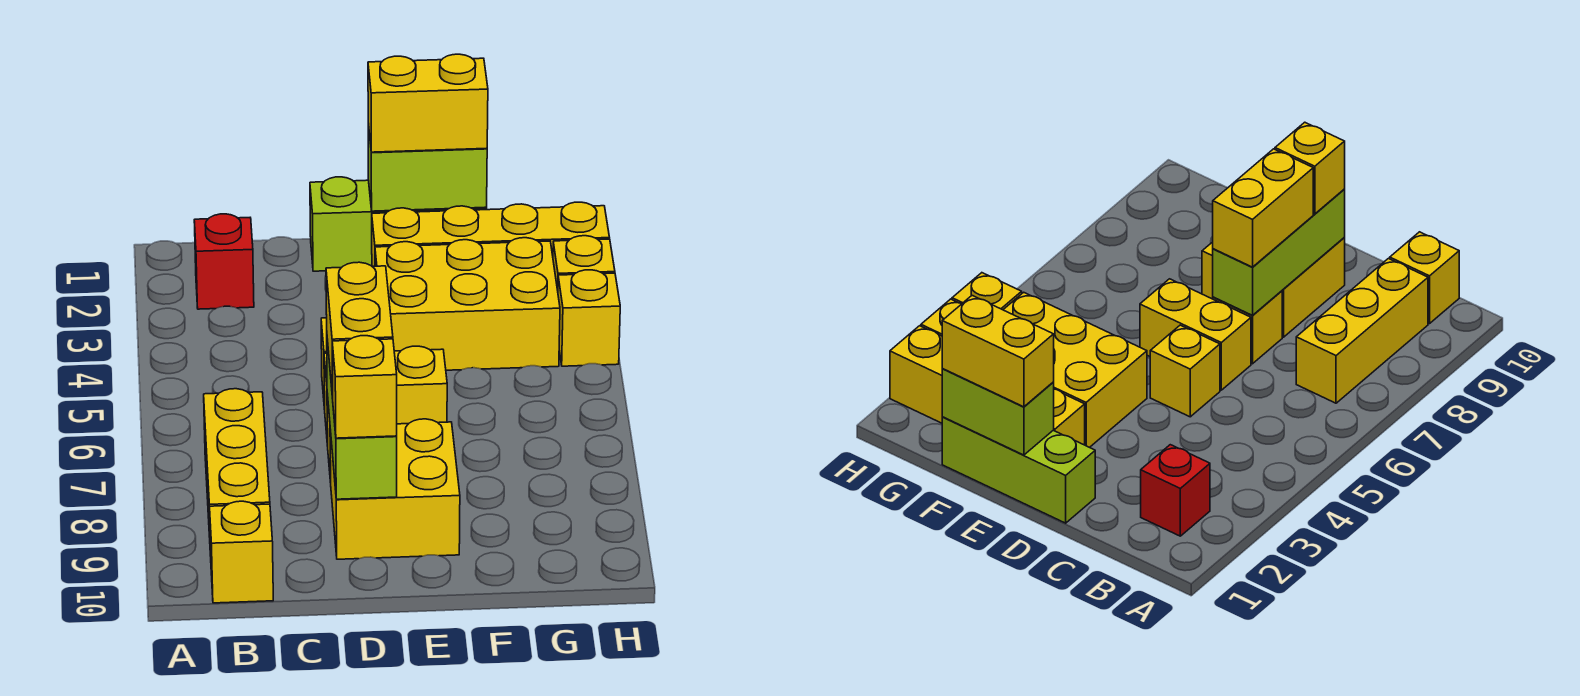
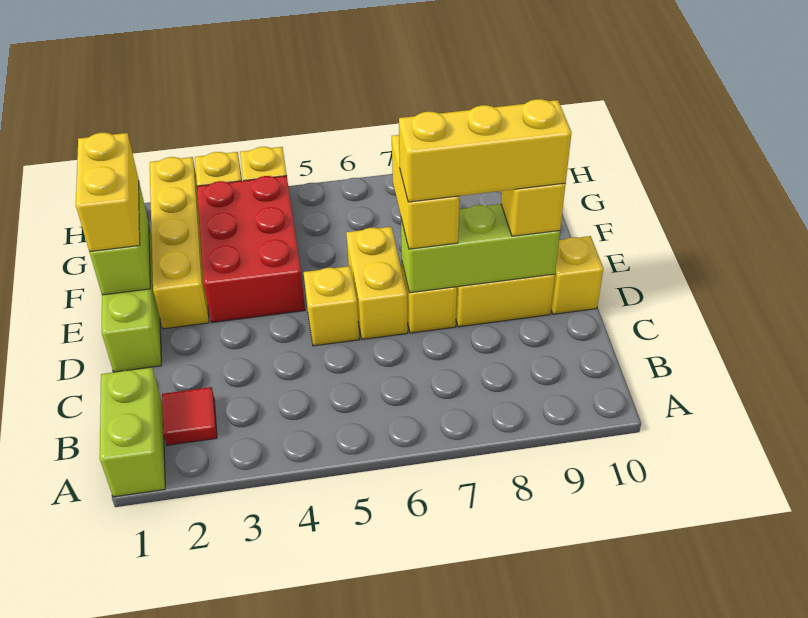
none -> lime brick A1:B1 level 1
red brick B2 level 1 -> red tile B2 level 1
yellow brick B7:B9 level 1 -> yellow brick D7:D9 level 4
yellow brick B10 level 1 -> yellow brick D10 level 1
yellow brick D7:D8 level 3 -> yellow brick D7:E7 level 3
yellow brick E3:G4 level 1 -> red brick E3:G4 level 1

